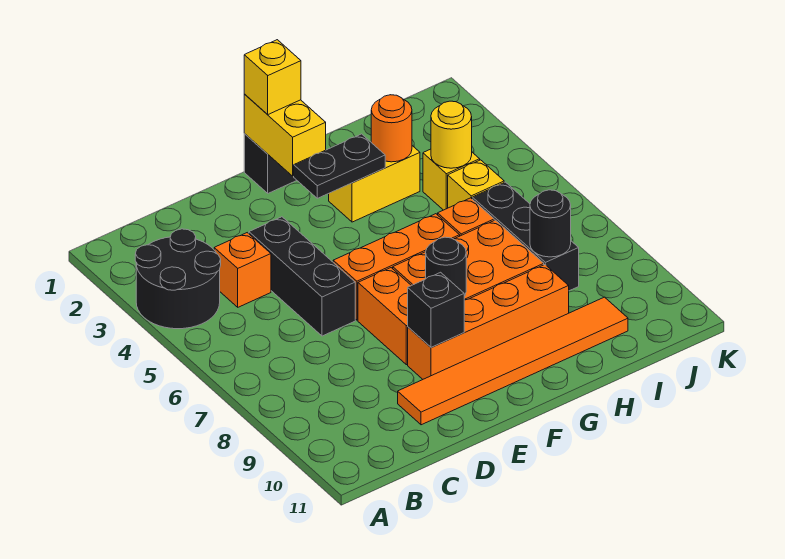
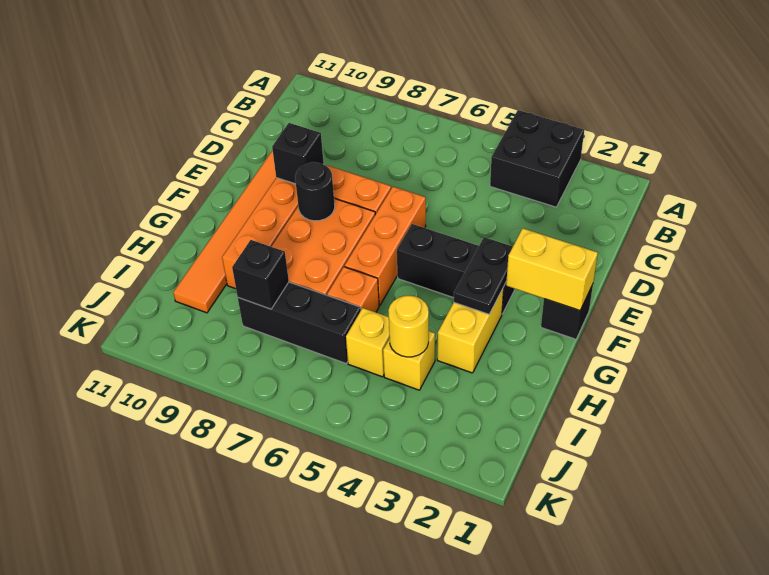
black round brick A3:B4 level 1 -> black brick A3:B4 level 1
orange brick C4 level 1 -> none
black brick D4:D6 level 1 -> black brick F3:F5 level 1
yellow brick F1 level 3 -> none
orange round brick H3 level 2 -> none
black round brick I8 level 2 -> black brick I8 level 2

